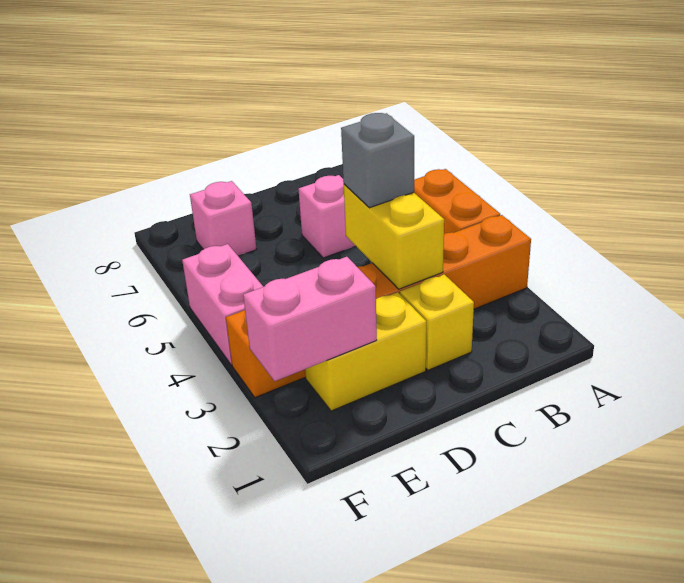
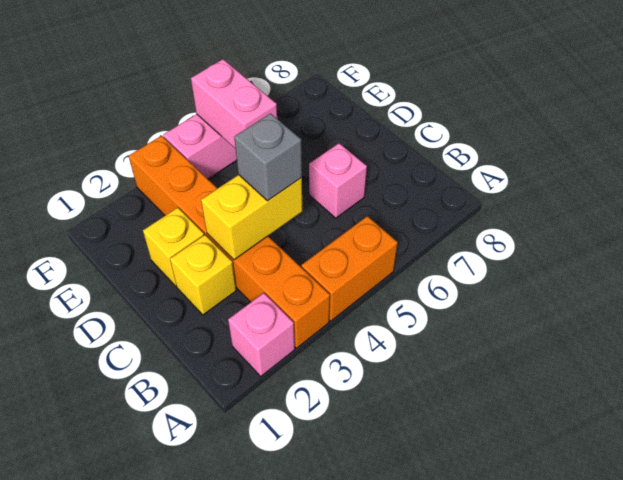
yellow brick D2:E2 level 1 -> yellow brick D2 level 1
pink brick E2:F2 level 2 -> pink brick E5:F5 level 2
pink brick E7 level 1 -> pink brick A2 level 1

